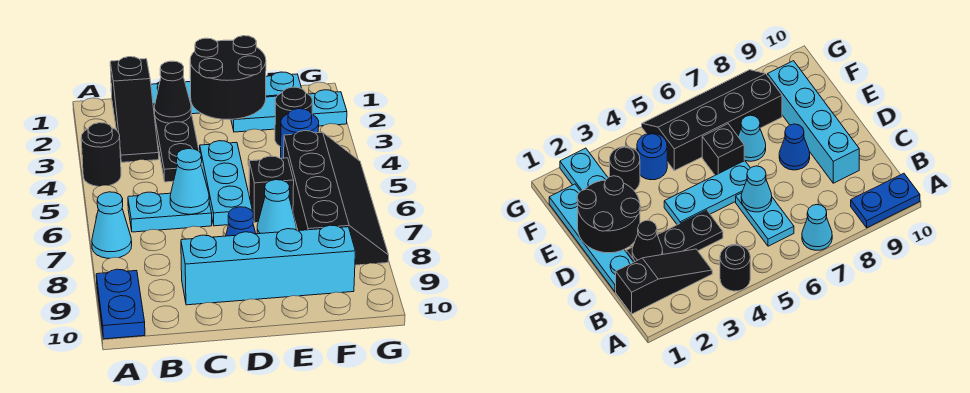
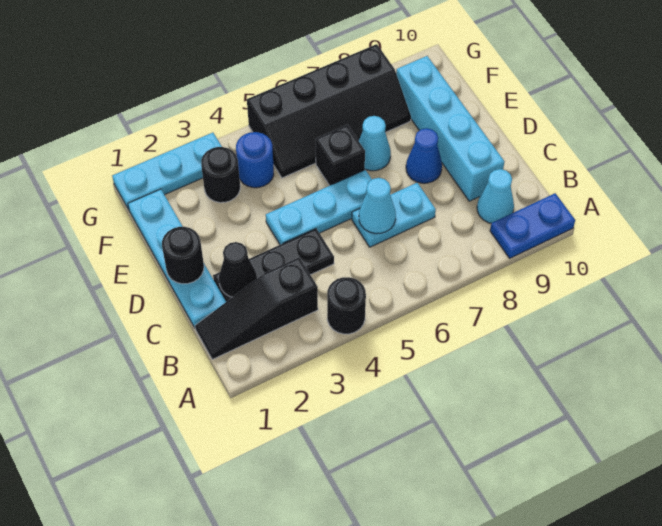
cyan cone A7 level 1 -> cyan cone B9 level 1
black slope B1:B3 level 1 top 1 -> black slope B1:B3 level 1 top 3
cyan plate B6:C6 level 1 -> cyan plate C6:C7 level 1
black round brick D1:E2 level 2 -> black round brick D1 level 2
cyan plate E2:G2 level 1 -> cyan plate G1:G3 level 1
black slope F5:G8 level 1 top F -> black slope F5:G8 level 1 top G

